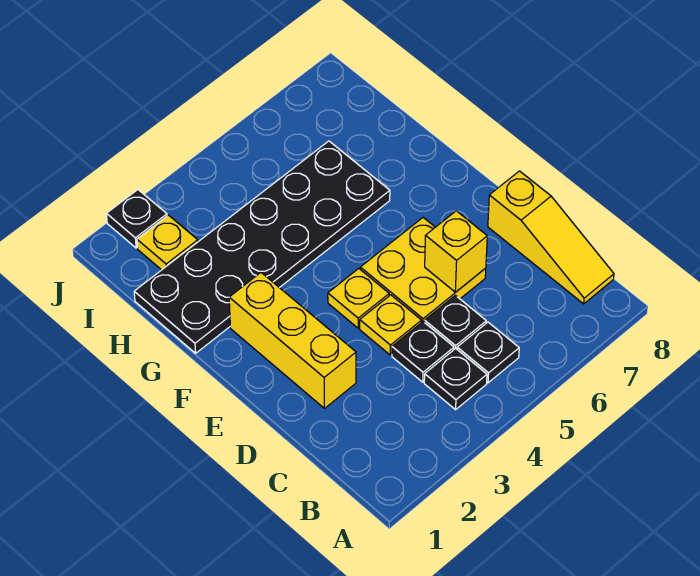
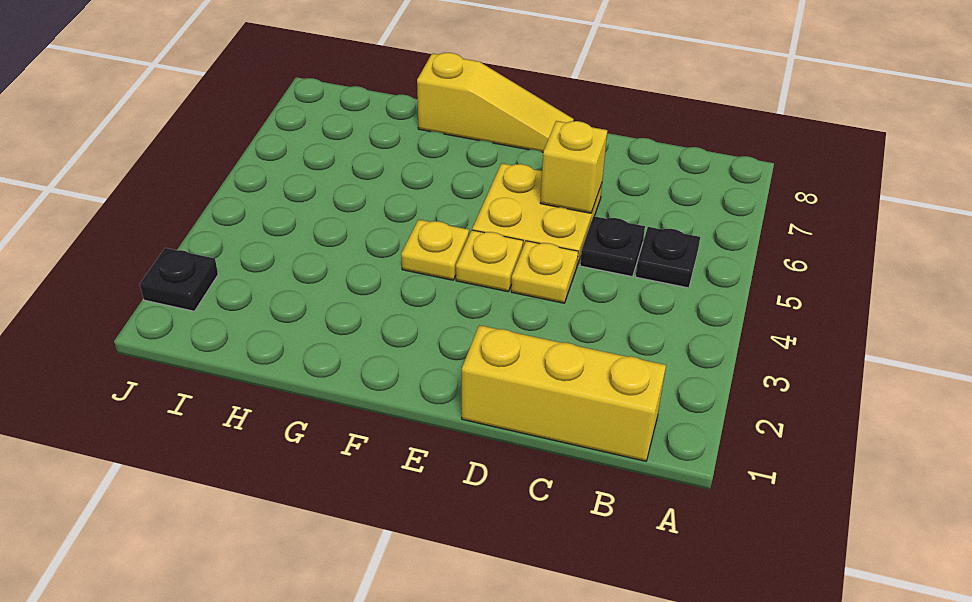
black plate B4 level 1 -> none
yellow slope B8:D8 level 1 top D -> yellow slope E8:G8 level 1 top G
black plate C4 level 1 -> none
yellow brick D2:F2 level 1 -> yellow brick B1:D1 level 1
black plate G1:H6 level 1 -> none
yellow plate I2 level 1 -> yellow plate F4 level 1

